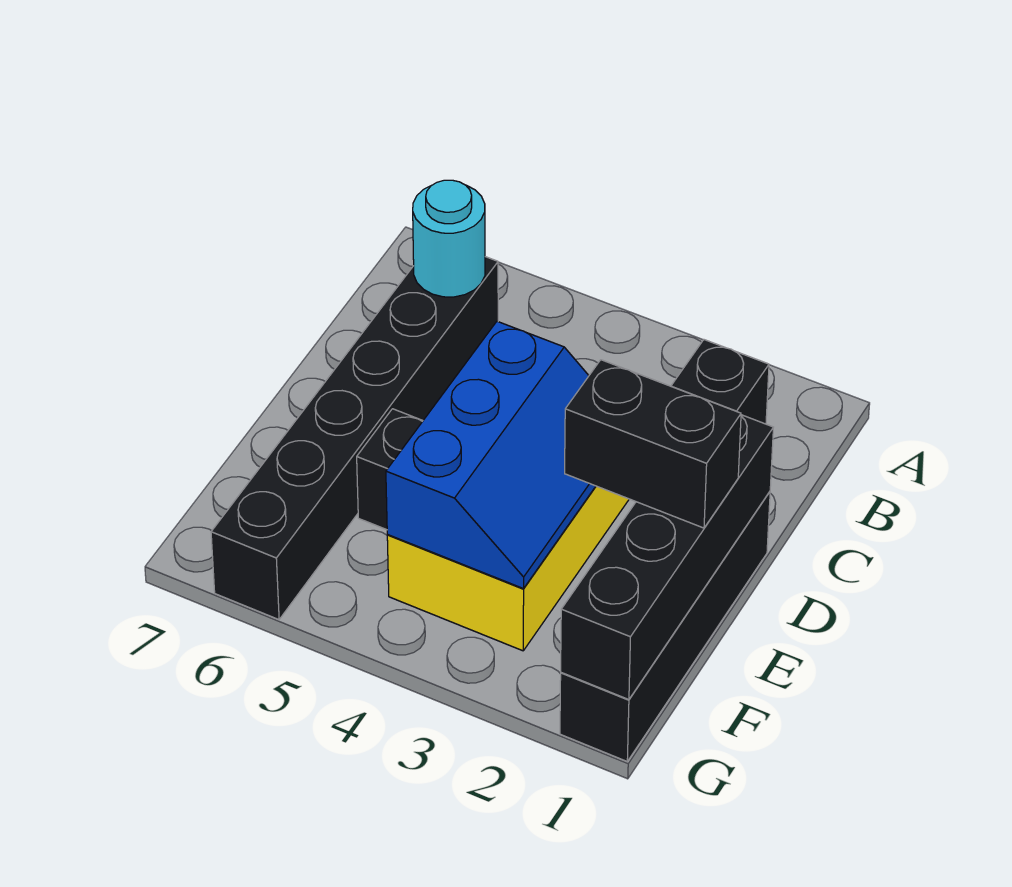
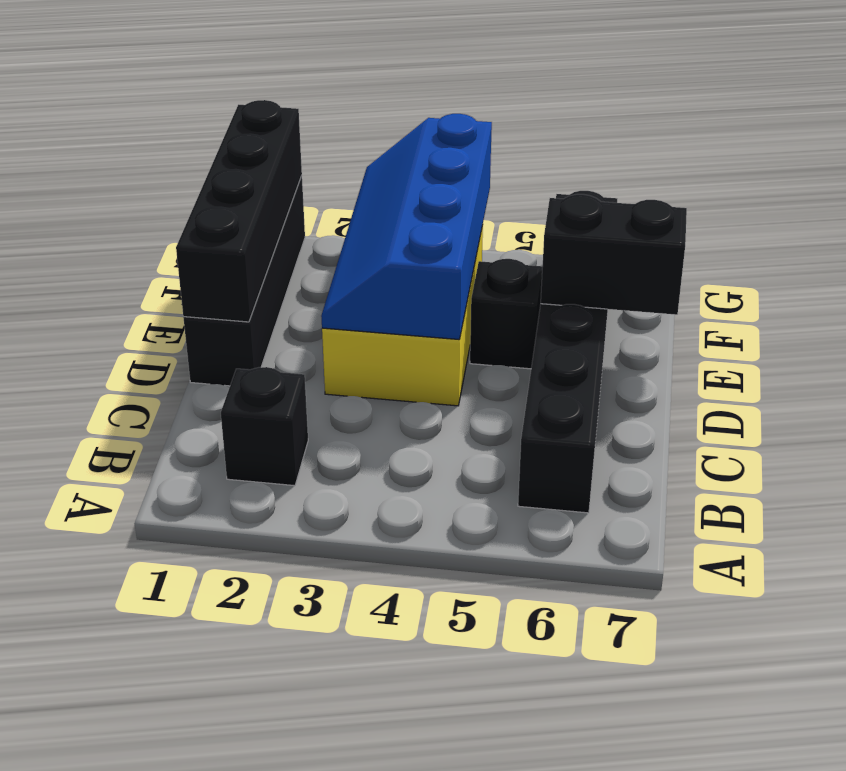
cyan round brick B6 level 2 -> none
blue slope D3:F4 level 2 top 4 -> blue slope D3:G4 level 2 top 4
black brick E1:E2 level 3 -> black brick E6:E7 level 2

